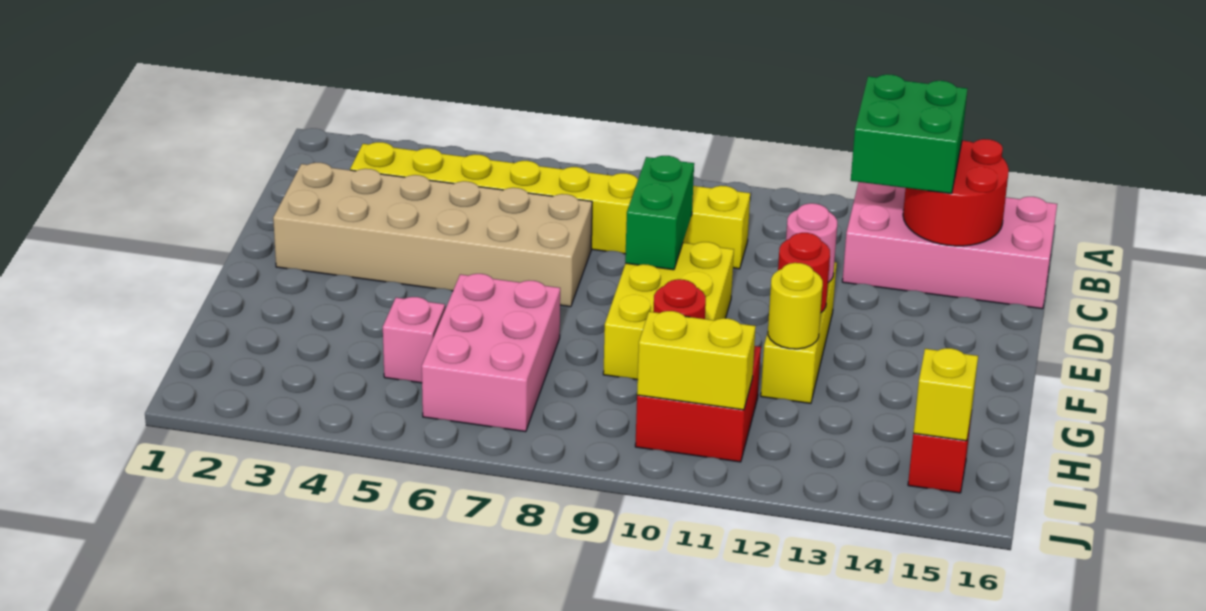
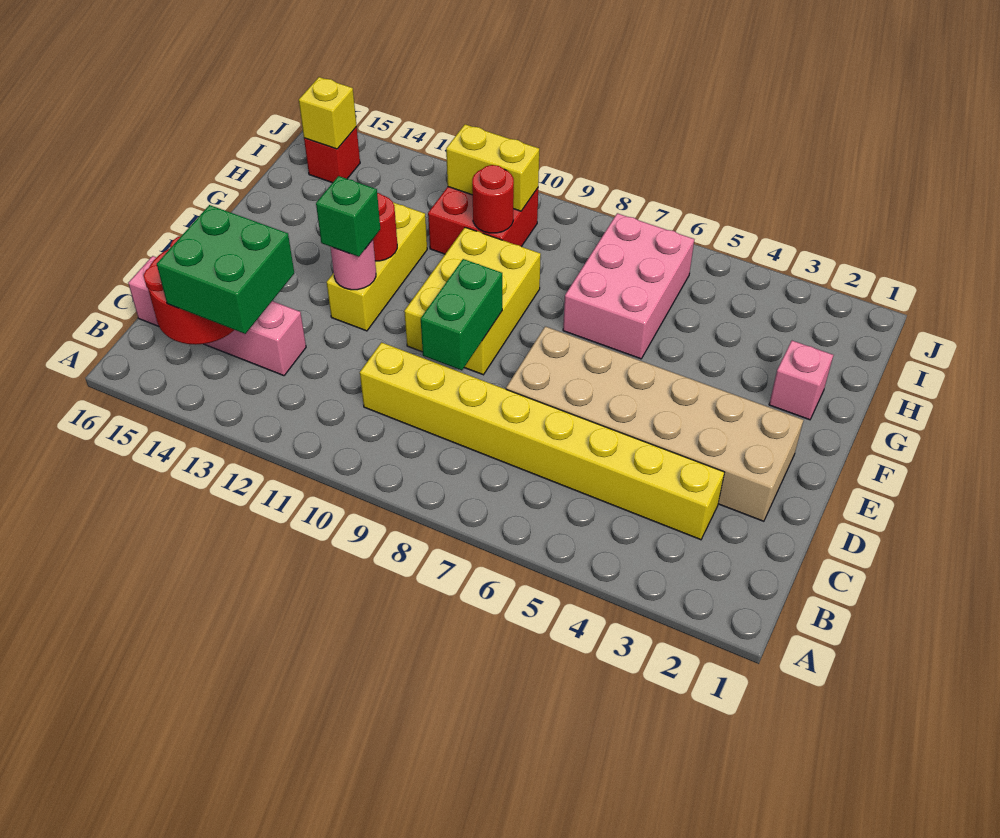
pink brick B13:C16 level 1 -> pink brick C13:C16 level 1
none -> green brick E12 level 3
yellow round brick G12 level 2 -> none
pink brick H5 level 1 -> pink brick G2 level 1

